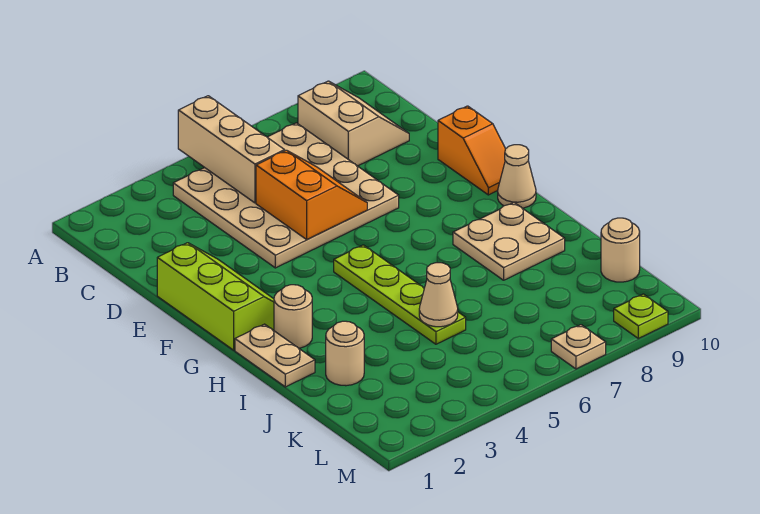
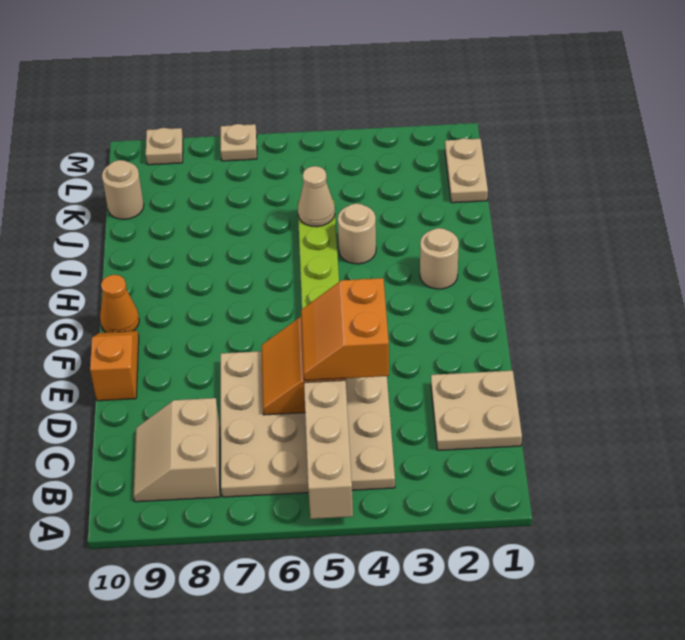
none -> orange slope D4:E5 level 3 top 4
lime slope E1:G2 level 1 top 1 -> none
tan cone G10 level 1 -> orange cone G10 level 1
tan plate H1:I1 level 1 -> tan plate K1:L1 level 1
tan plate H8:I9 level 1 -> tan plate C1:D2 level 1
tan round brick J2 level 1 -> tan round brick I4 level 1
lime plate M9 level 1 -> tan plate M9 level 1

